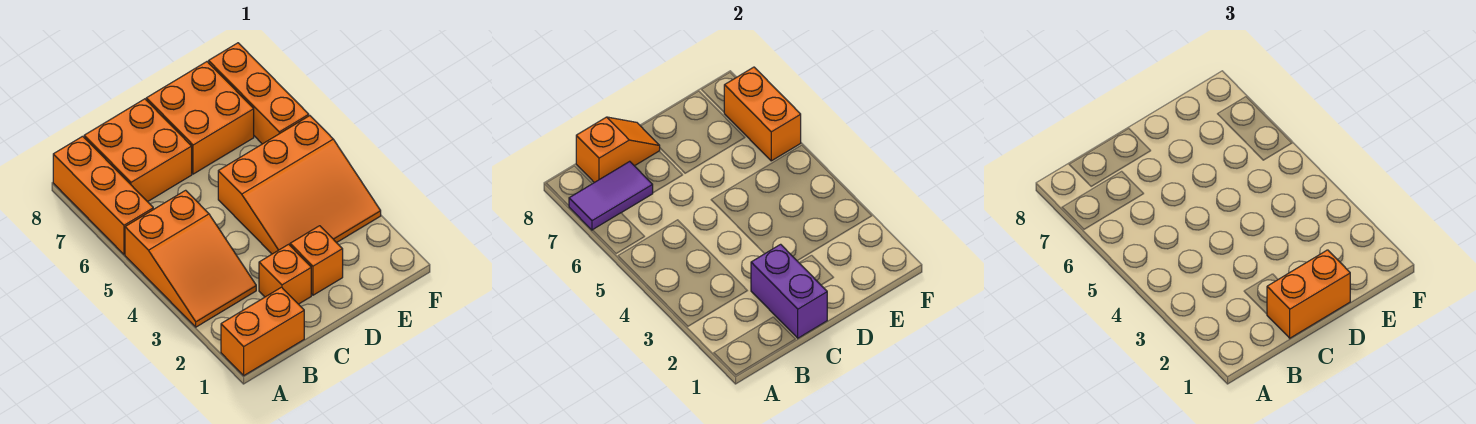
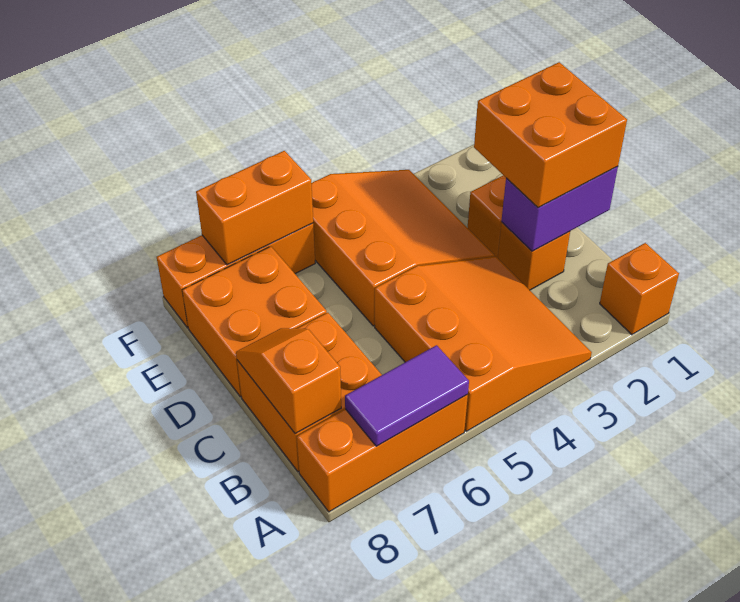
orange brick A1:B1 level 1 -> orange brick A1 level 1
orange slope A3:B5 level 1 top 5 -> orange slope A3:C5 level 1 top 5
purple tile A7:B7 level 2 -> purple tile A6:A7 level 2
orange brick C1:D1 level 3 -> orange brick C1:D2 level 3

